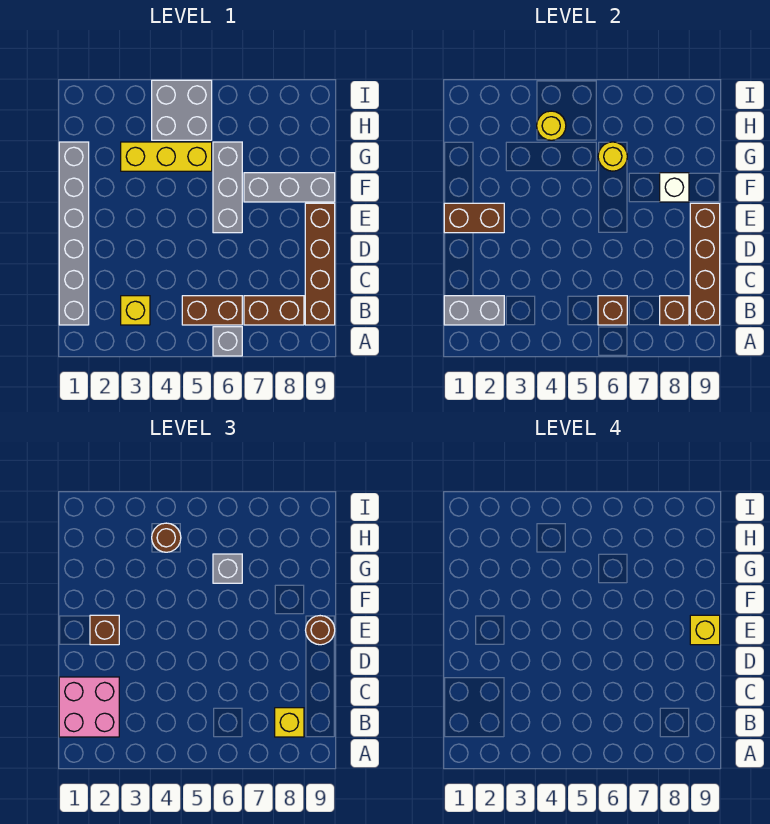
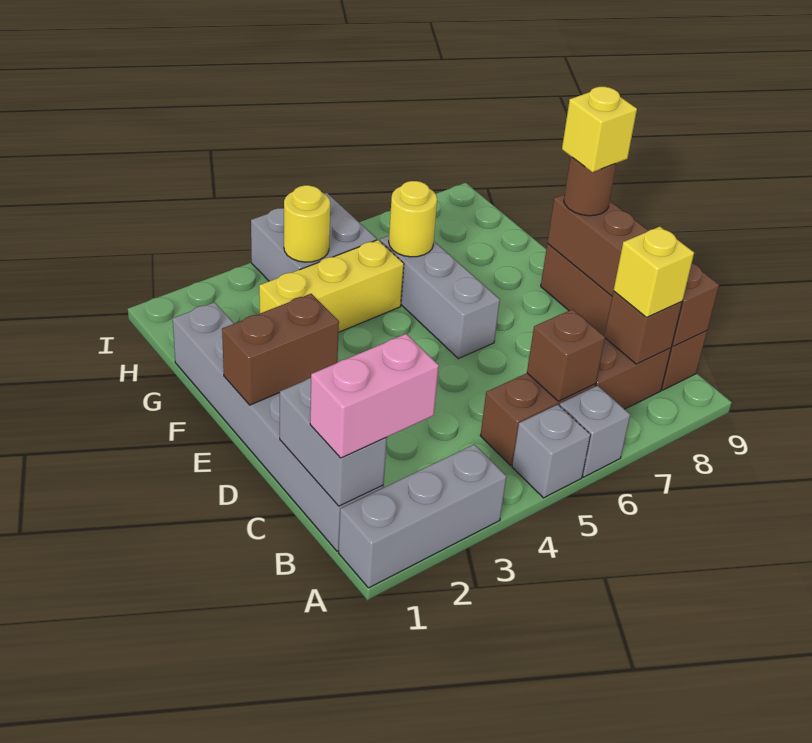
grey brick B1:B2 level 2 -> grey brick B1:C1 level 2
pink brick B1:C2 level 3 -> pink brick B1:B2 level 3
yellow brick B3 level 1 -> none
brown brick E2 level 3 -> none
grey brick F7:F9 level 1 -> grey brick A1:A3 level 1
white brick F8 level 2 -> none
grey brick G6 level 3 -> grey brick A5 level 1
brown round brick H4 level 3 -> none

